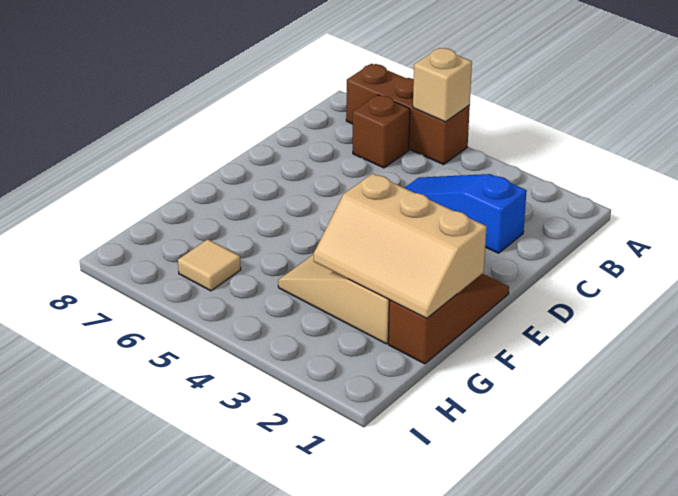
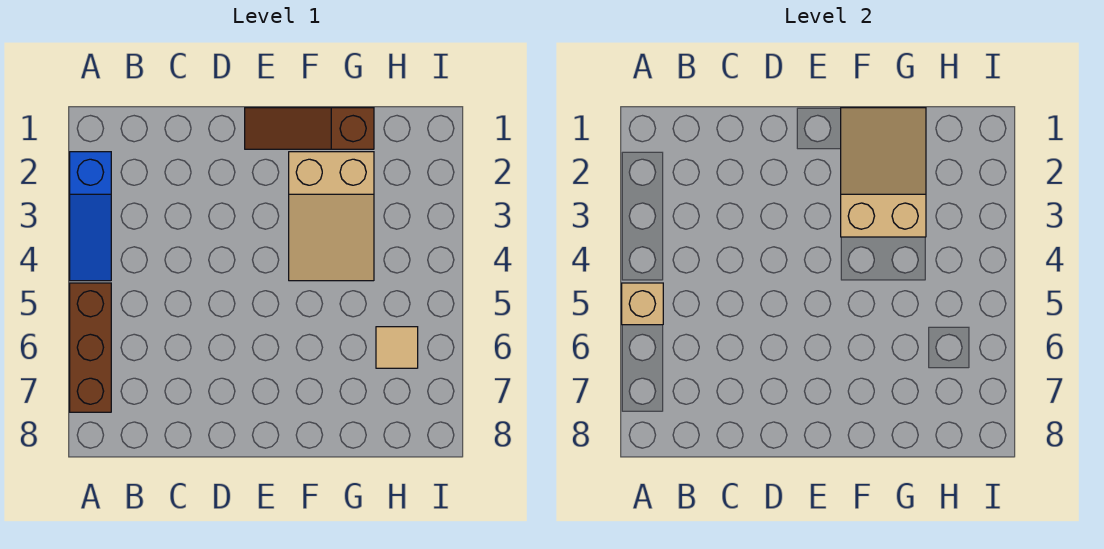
brown brick B6 level 1 -> none
blue slope C2:C4 level 1 top 2 -> blue slope A2:A4 level 1 top 2
tan slope F1:G3 level 2 top F -> tan slope F1:G3 level 2 top 3

